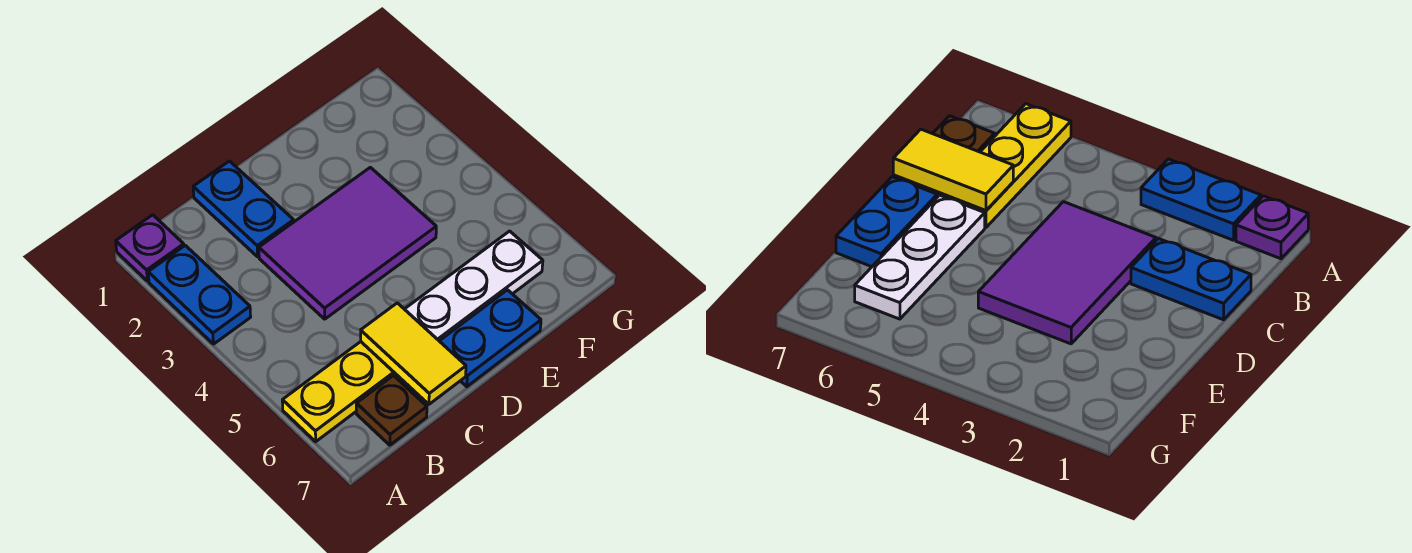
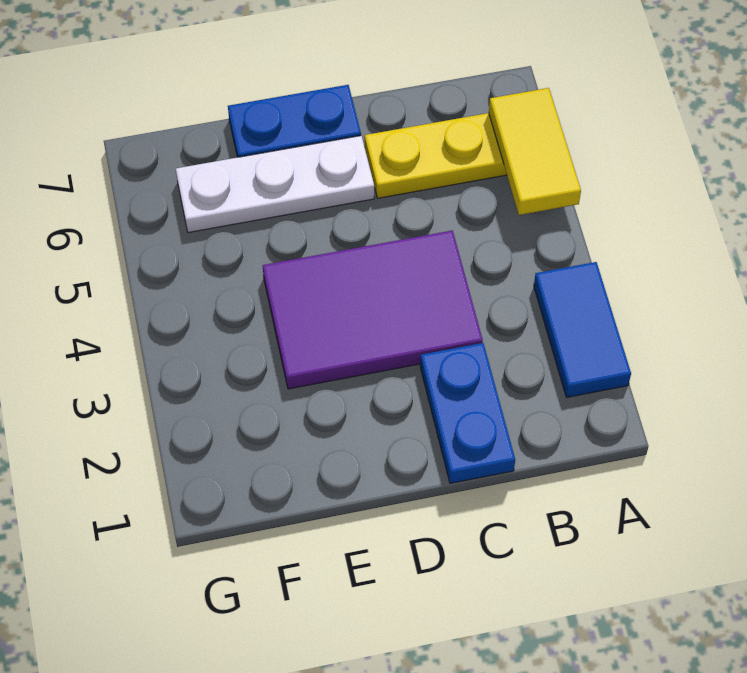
purple plate A1 level 1 -> none
blue plate A2:A3 level 1 -> blue tile A2:A3 level 1
brown plate B7 level 1 -> none
yellow tile C6:C7 level 2 -> yellow tile A5:A6 level 2

